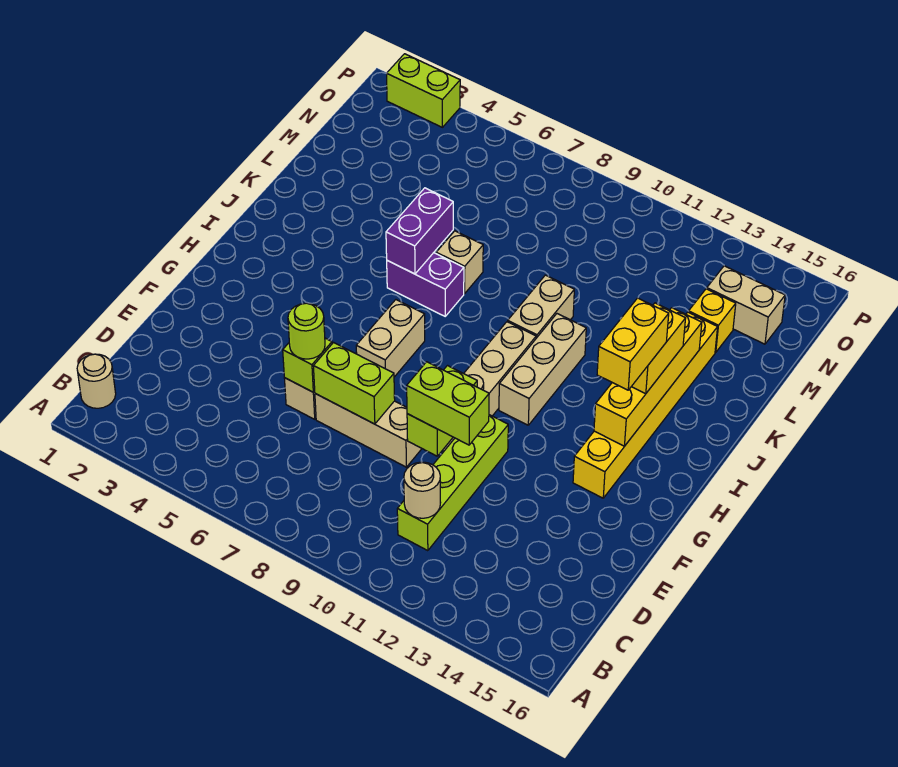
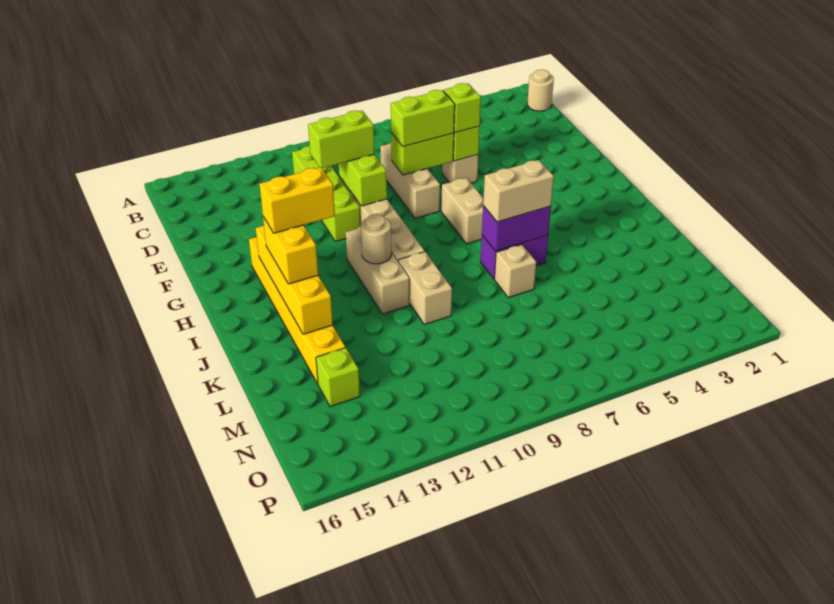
tan round brick C11 level 2 -> tan round brick I11 level 2
lime round brick E6 level 3 -> lime brick E6 level 3
tan brick E7:E9 level 1 -> tan brick D8:F8 level 1
yellow brick H14:I14 level 4 -> yellow brick I13:I14 level 4
purple brick J6:K6 level 2 -> purple brick J6:J7 level 2
yellow brick M14 level 1 -> lime brick M14 level 1
tan brick N14:N15 level 1 -> tan brick J6:J7 level 3
lime brick P2:P3 level 1 -> lime brick E7:E8 level 3

